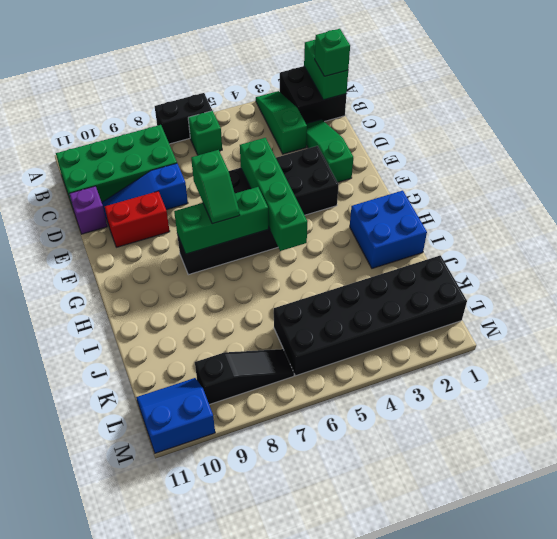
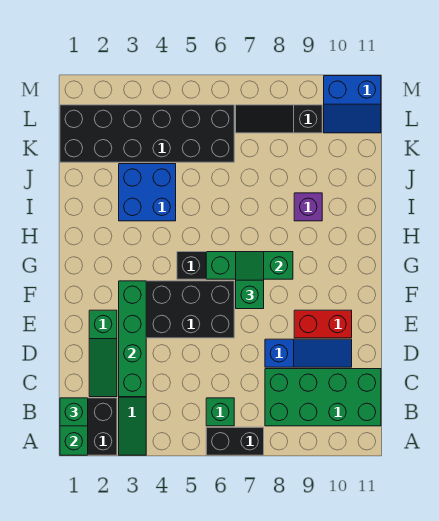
purple brick D11 level 1 -> purple brick I9 level 1
green brick E5:H5 level 2 -> green brick C3:F3 level 2
blue brick H1:I2 level 1 -> blue brick I3:J4 level 1

